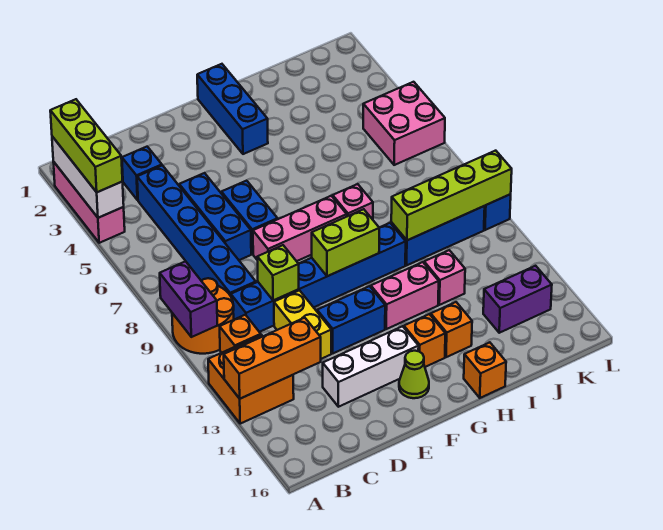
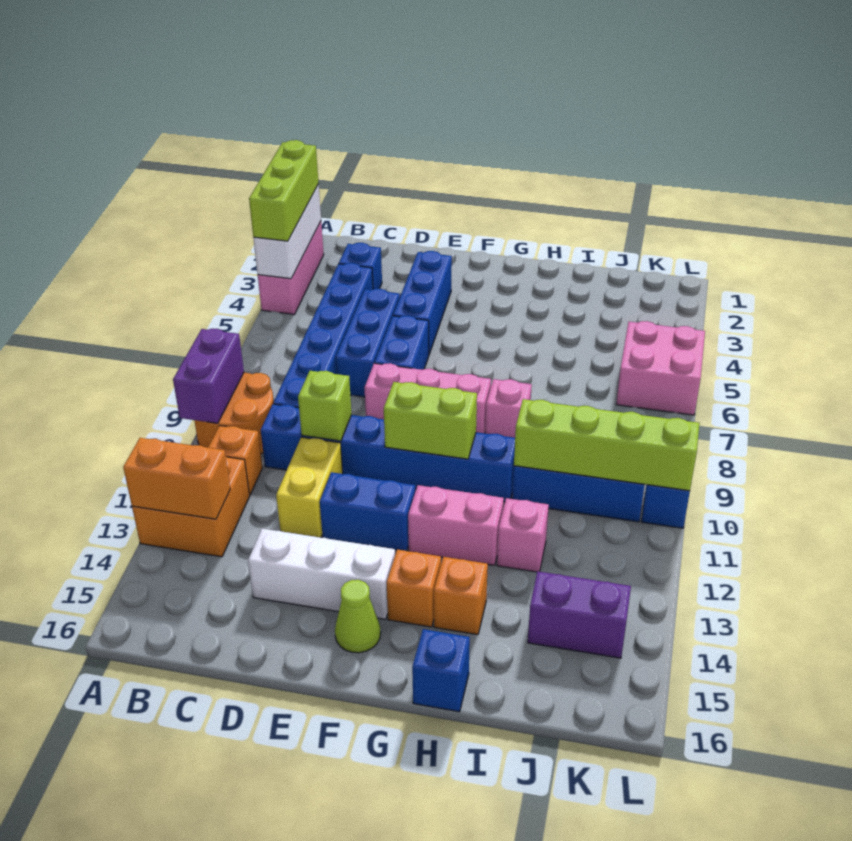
orange brick A13:C13 level 2 -> orange brick A13:B13 level 2
blue brick G1:G3 level 1 -> blue brick E3:E5 level 1
orange brick H16 level 1 -> blue brick H16 level 1

